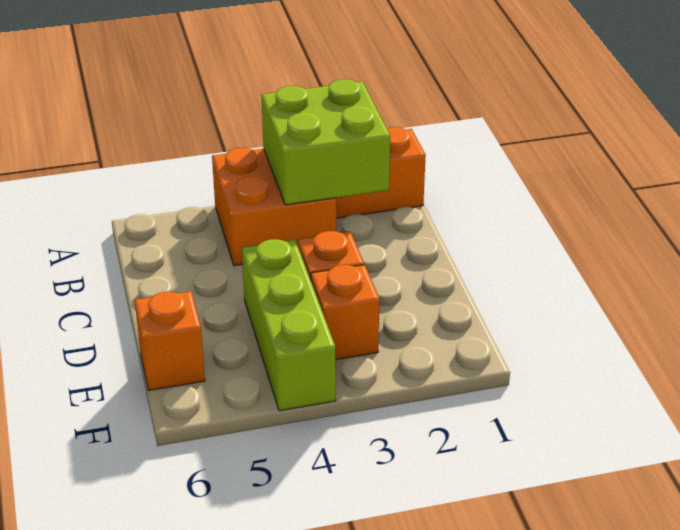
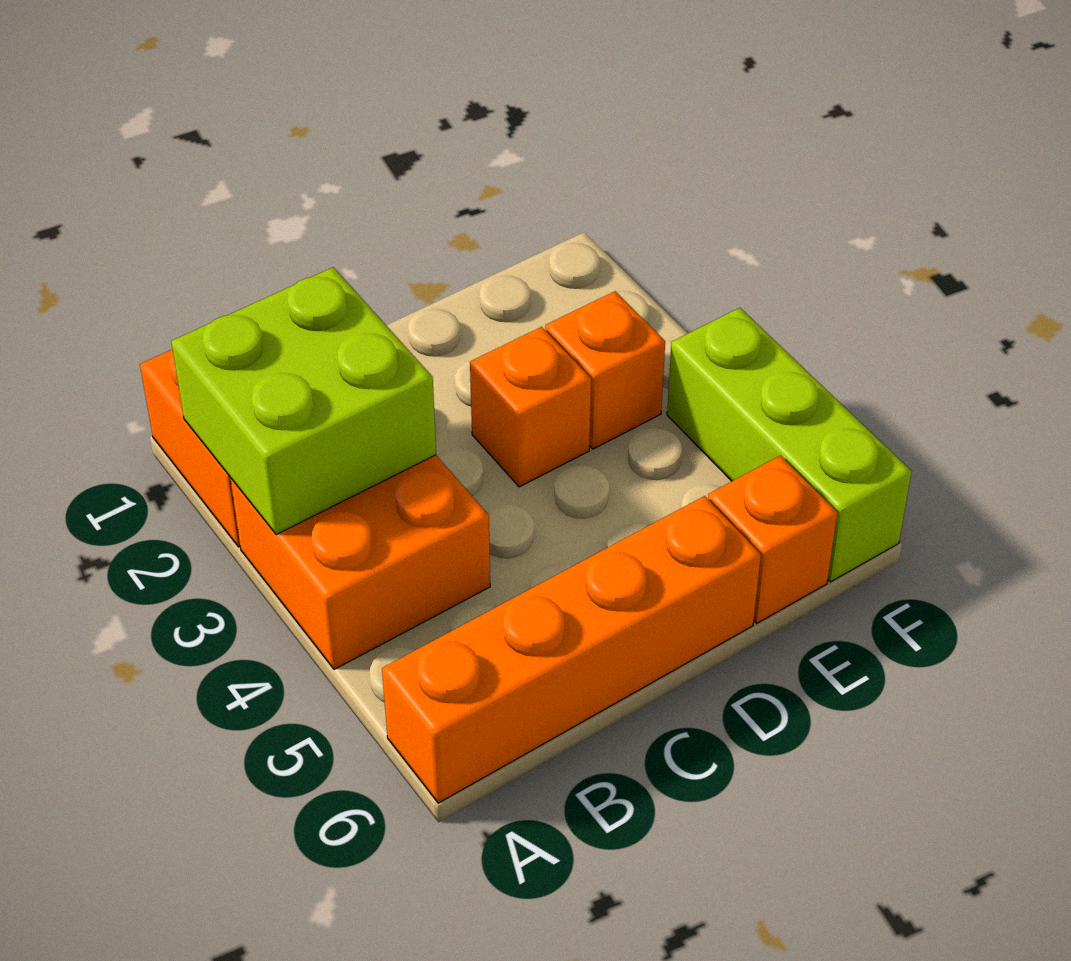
none -> orange brick A6:D6 level 1
lime brick D4:F4 level 1 -> lime brick F4:F6 level 1

